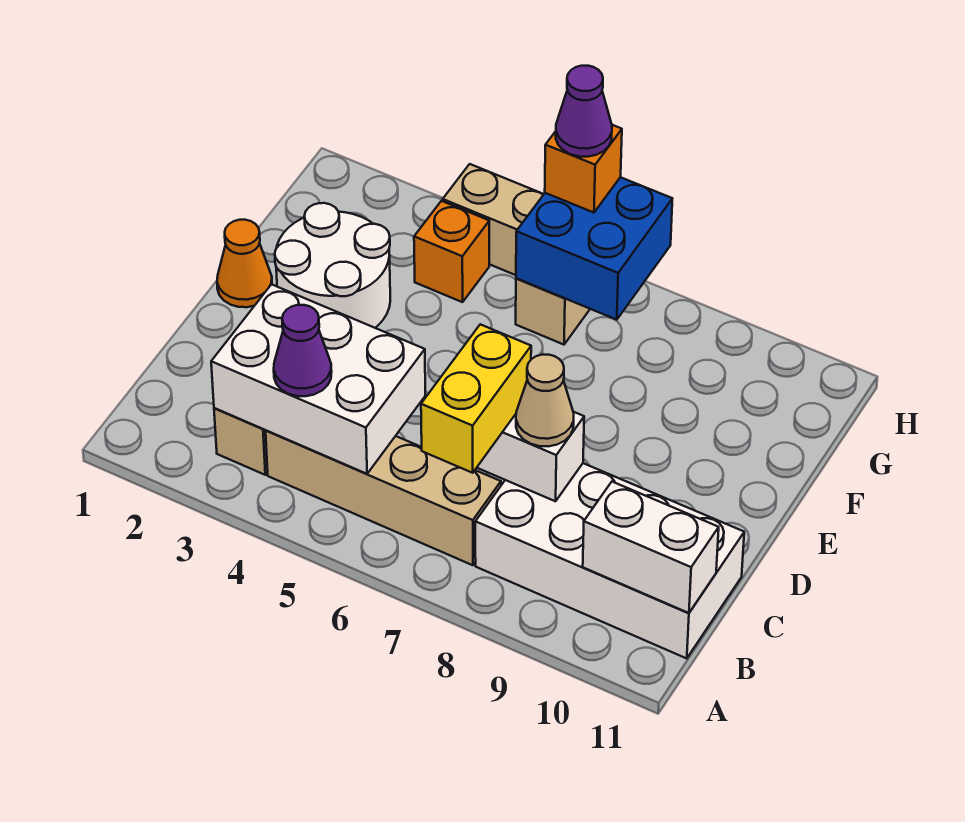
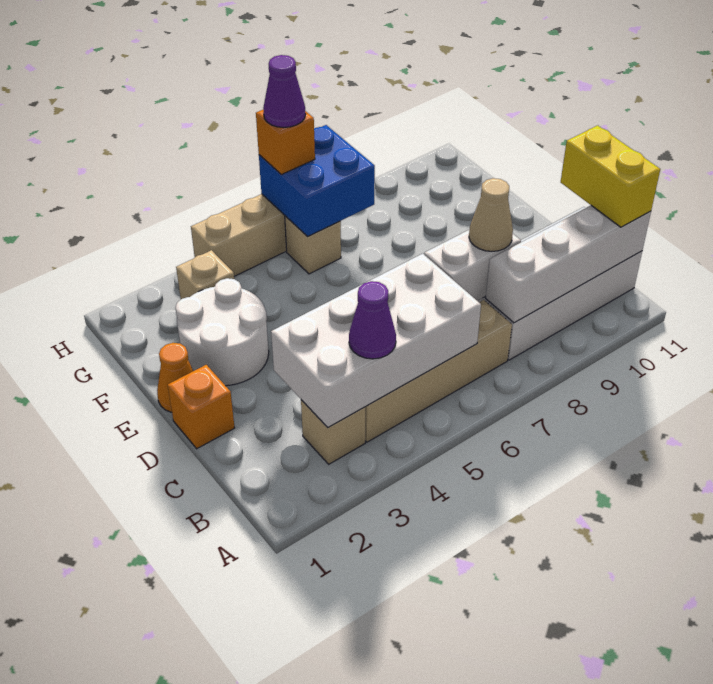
white brick B3:C5 level 2 -> white brick B3:C6 level 2
yellow brick B7:C7 level 3 -> yellow brick B11:C11 level 3
white brick B10:B11 level 2 -> white brick B8:B11 level 2
none -> tan brick G3 level 1
orange brick G4 level 1 -> orange brick D1 level 1

